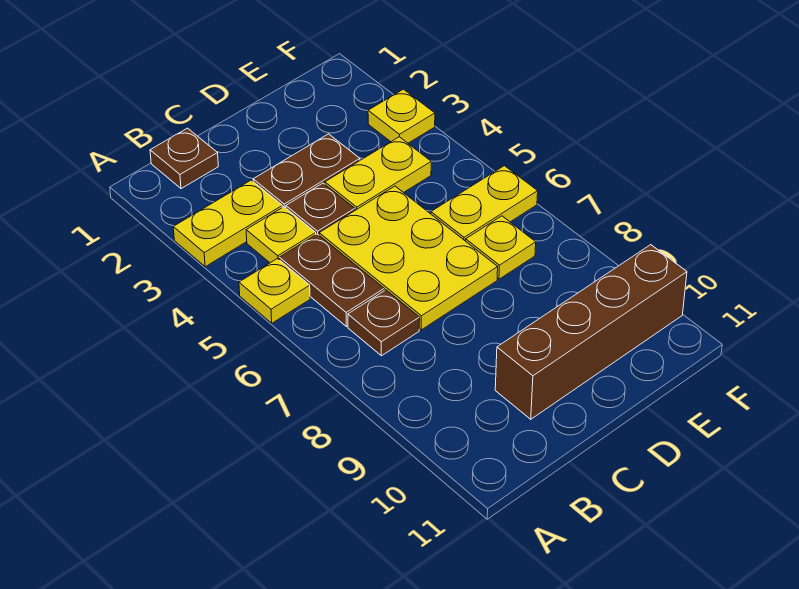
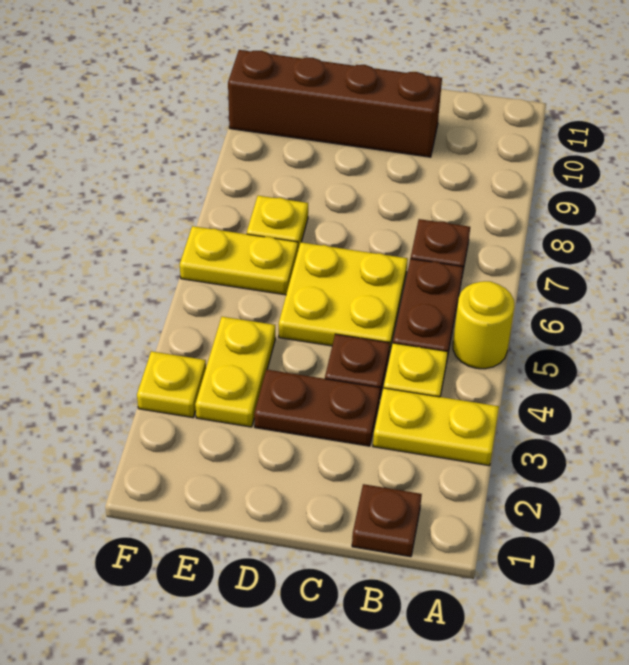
yellow plate A5 level 1 -> yellow round brick A5 level 1
yellow plate C5:D7 level 1 -> yellow plate C5:D6 level 1
yellow plate D4:E4 level 1 -> yellow plate E3:E4 level 1

